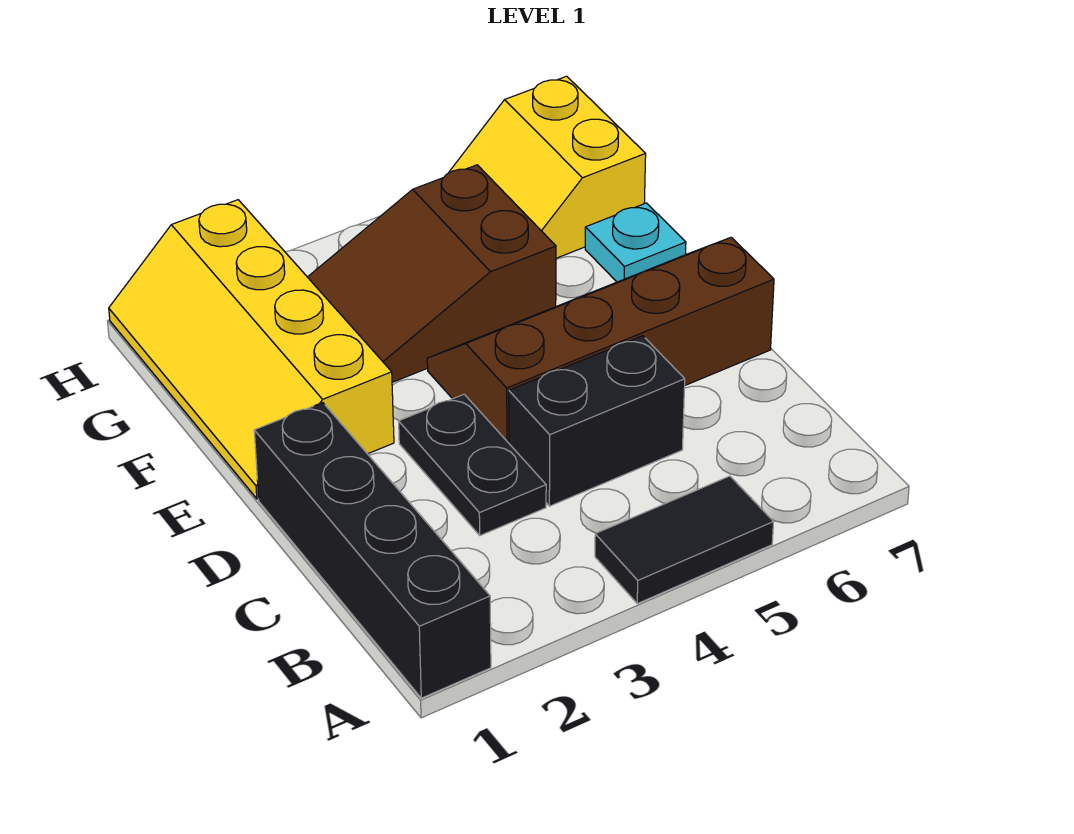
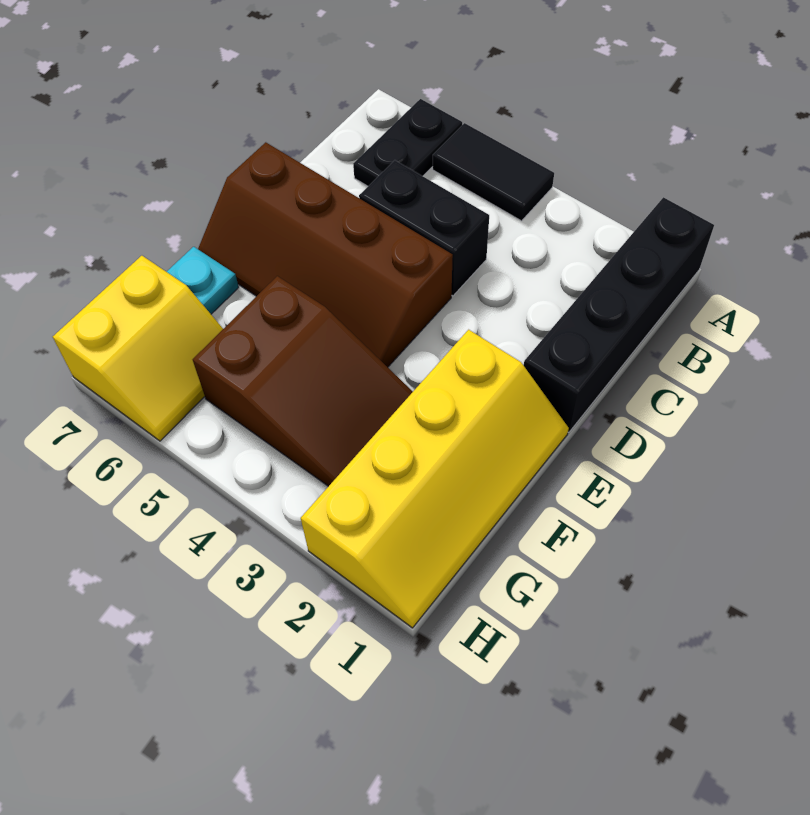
black plate C3:D3 level 1 -> black plate A6:B6 level 1

